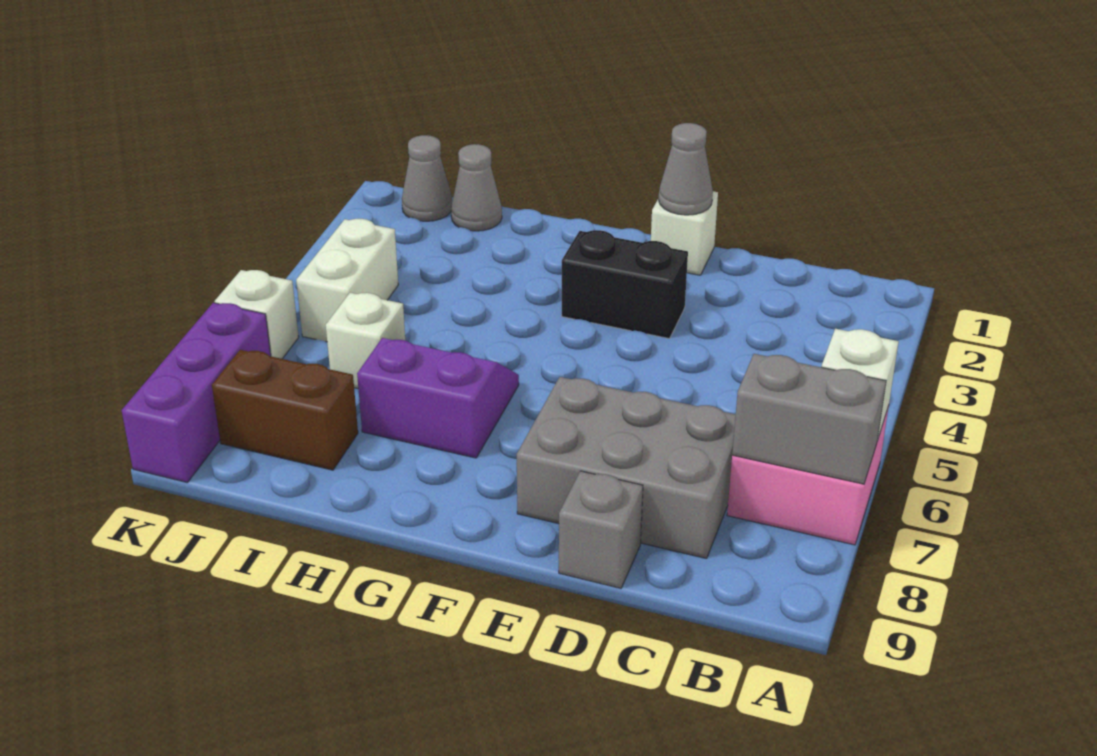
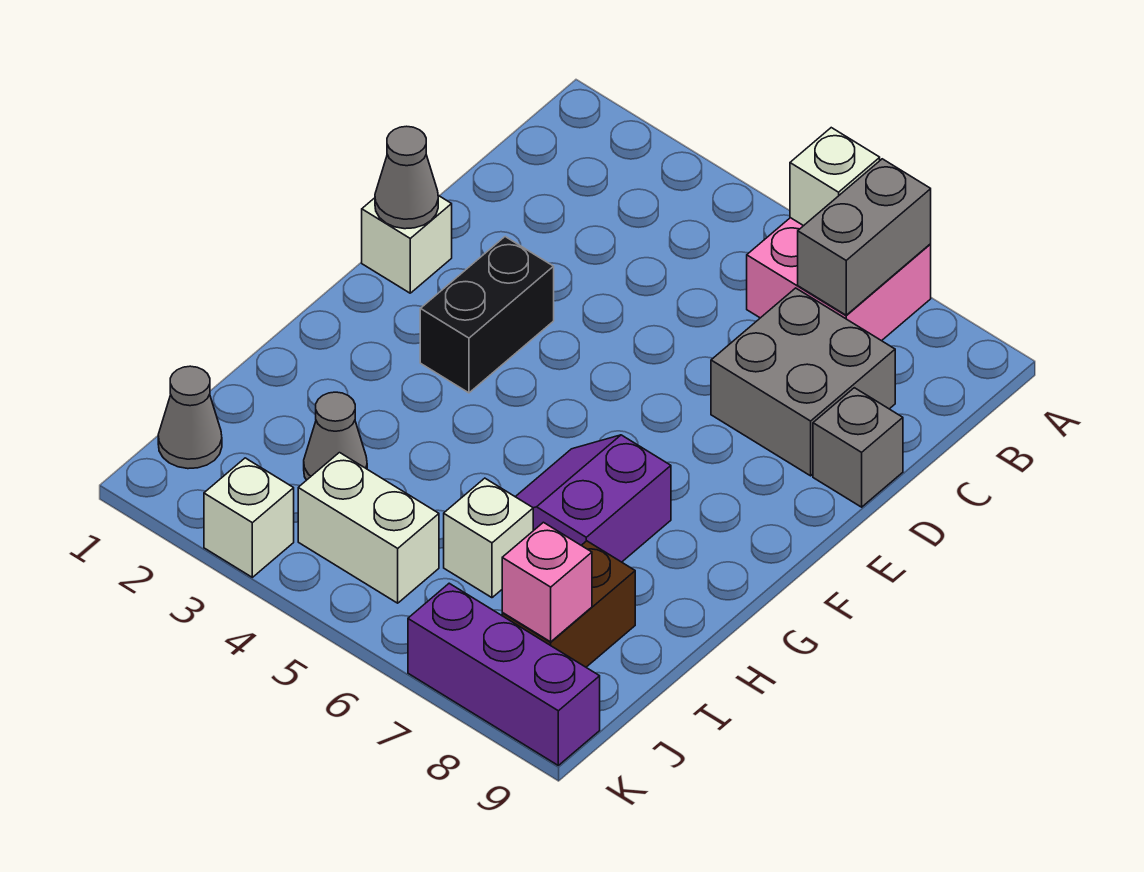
grey brick C7:E8 level 1 -> grey brick C7:D8 level 1
grey cone I1 level 1 -> grey cone I3 level 1
none -> pink brick J8 level 2
white brick K6 level 1 -> white brick K3 level 1

